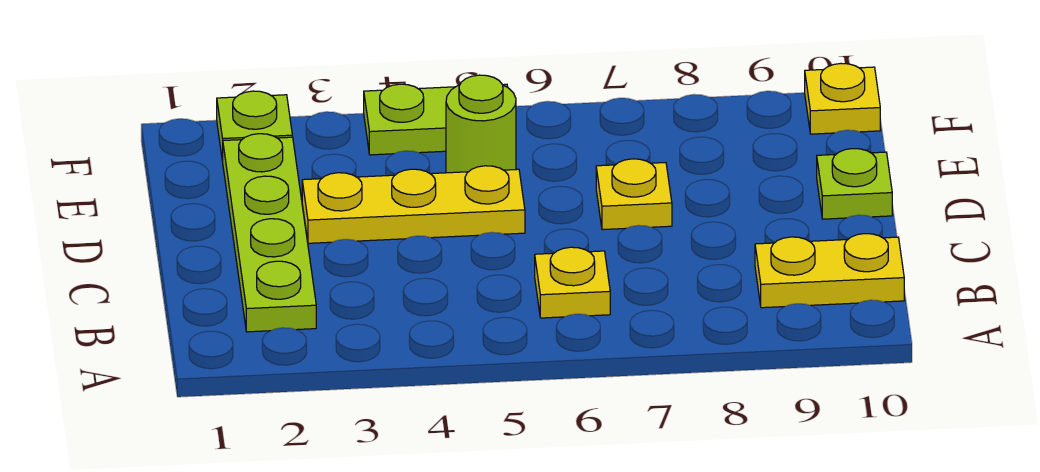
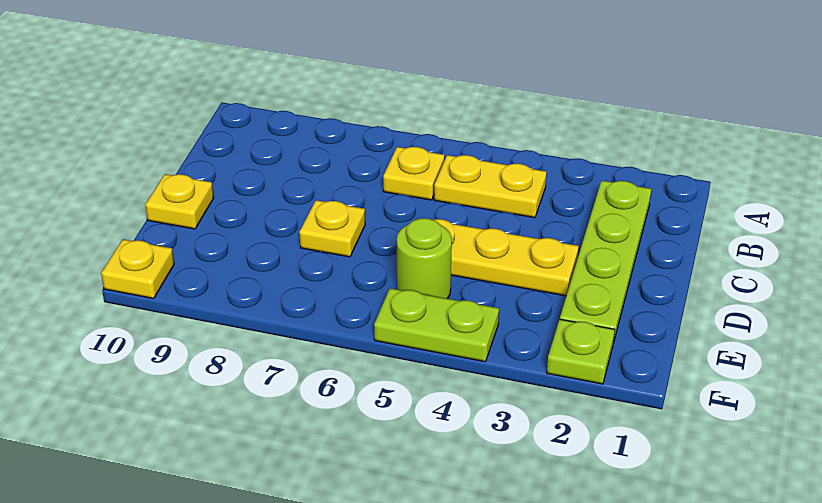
yellow plate B9:B10 level 1 -> yellow plate B4:B5 level 1
lime plate D10 level 1 -> yellow plate D10 level 1

